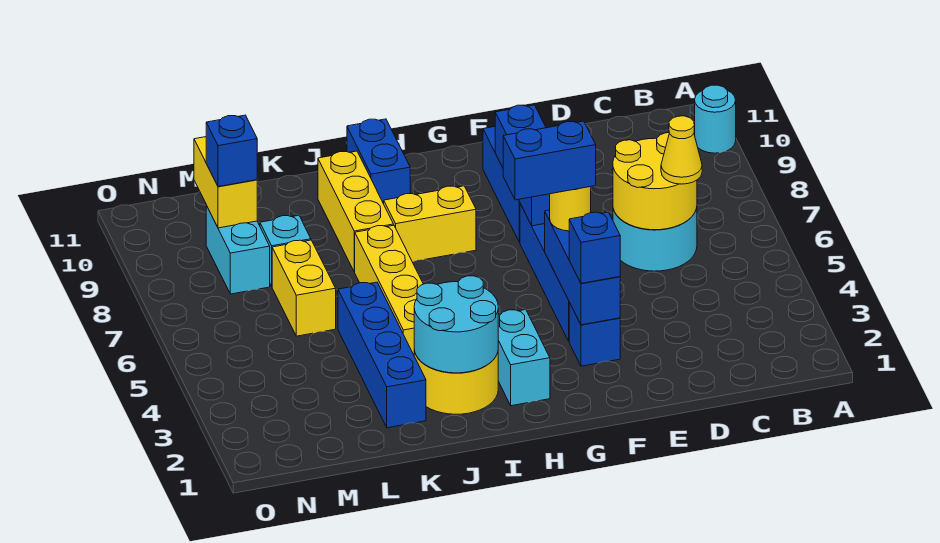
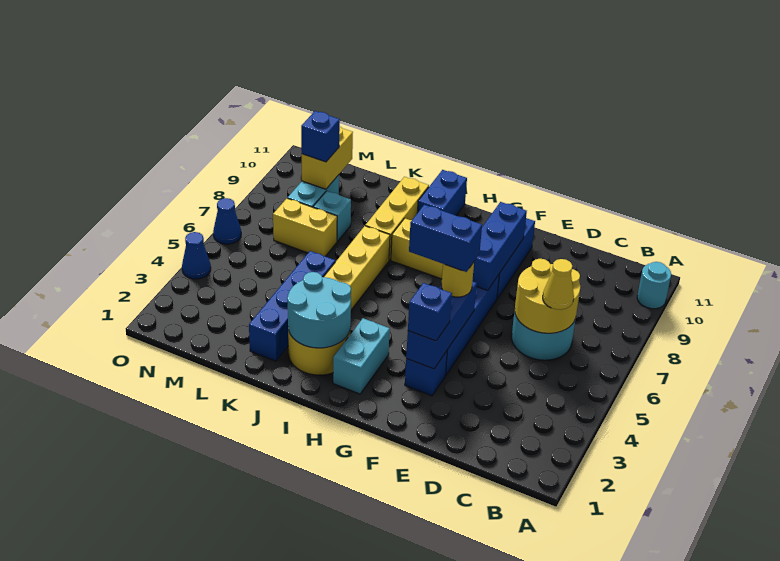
yellow brick L6:L7 level 1 -> yellow brick L7:M7 level 1
none -> blue cone O4 level 1
none -> blue cone O6 level 1

